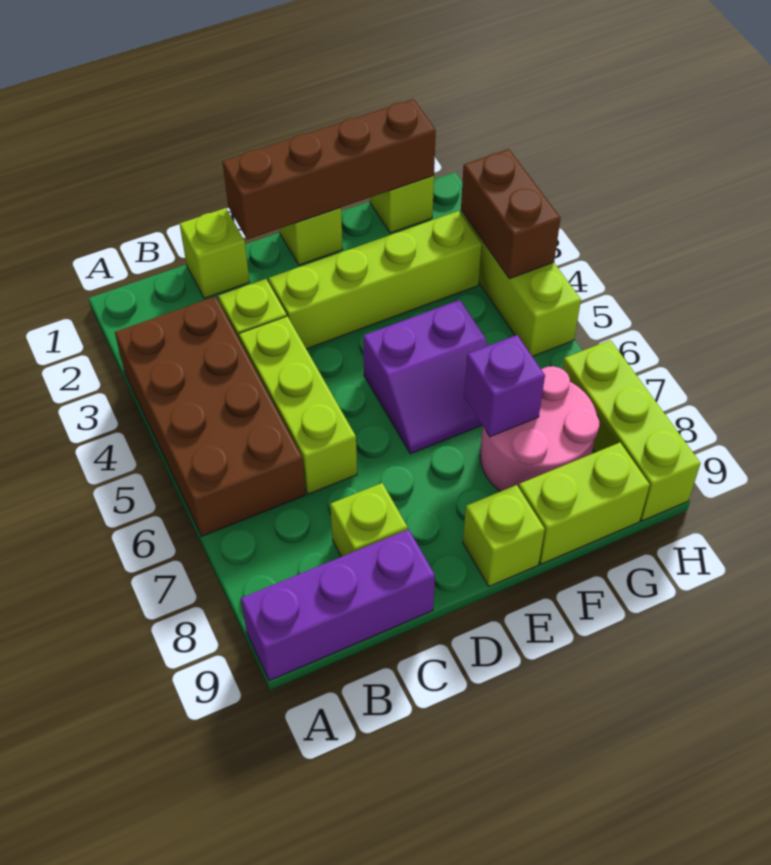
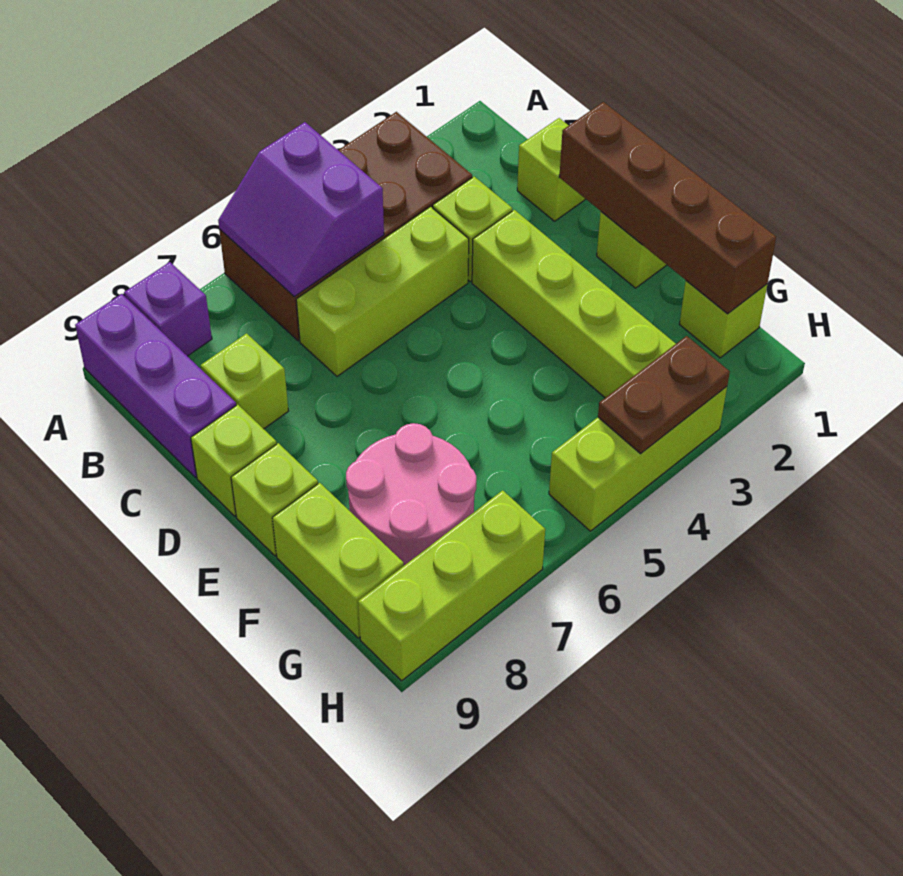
none -> lime brick D9 level 1
purple slope E5:F6 level 1 top 5 -> purple slope A5:B6 level 2 top 5
purple brick F7 level 2 -> purple brick A8 level 1
brown brick H3:H4 level 2 -> brown plate H3:H4 level 2

